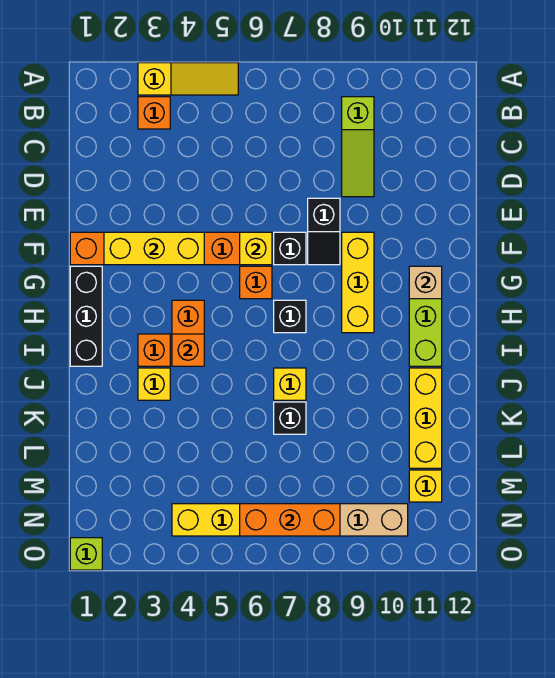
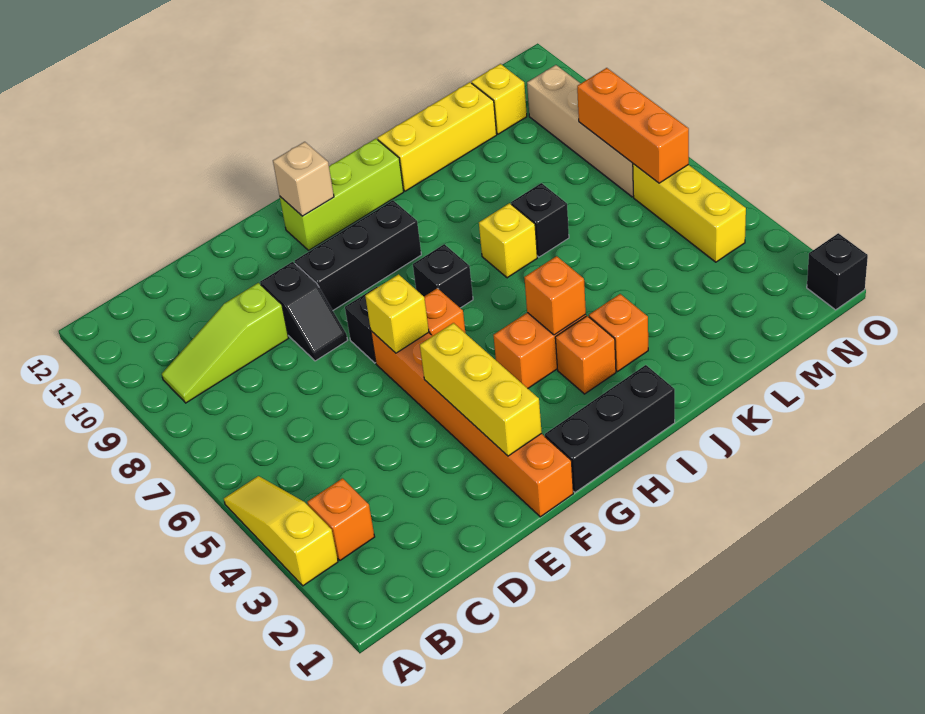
lime slope B9:D9 level 1 top B -> lime slope B9:D9 level 1 top D
black slope E8:F8 level 1 top E -> black slope E8:E9 level 1 top 9
yellow brick F9:H9 level 1 -> black brick F9:H9 level 1
yellow brick J3 level 1 -> orange brick J3 level 1
lime brick O1 level 1 -> black brick O1 level 1

